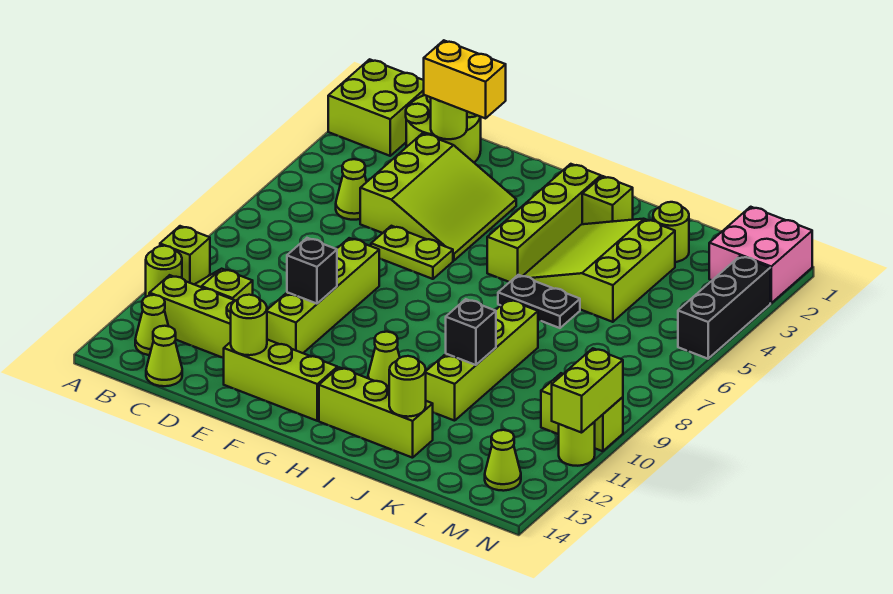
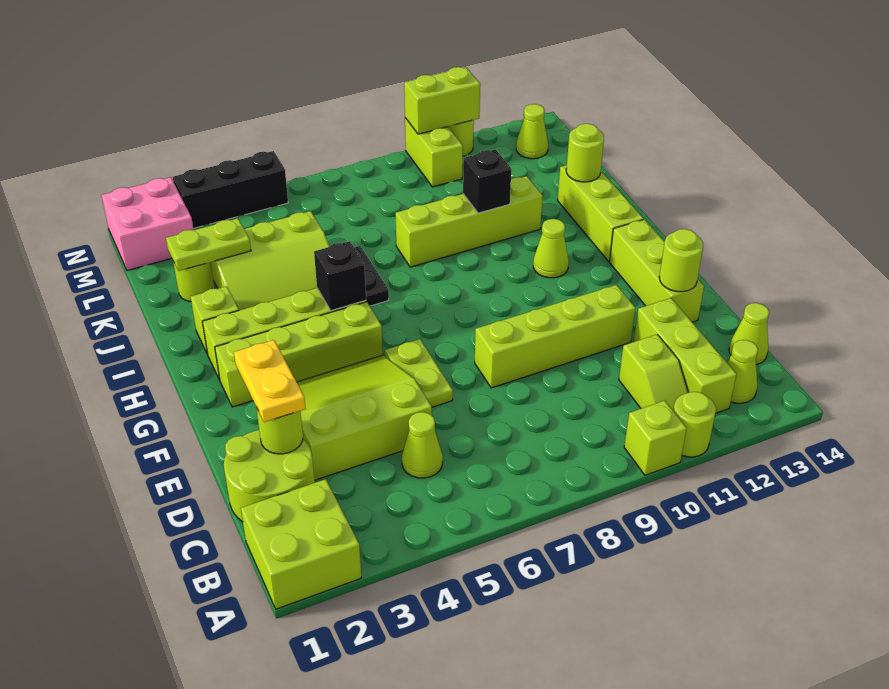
yellow brick D2:E2 level 3 -> yellow plate D2:E2 level 3
black brick E10 level 2 -> black brick H5 level 2
none -> lime brick G2:G5 level 1
none -> lime plate K2:K3 level 2

